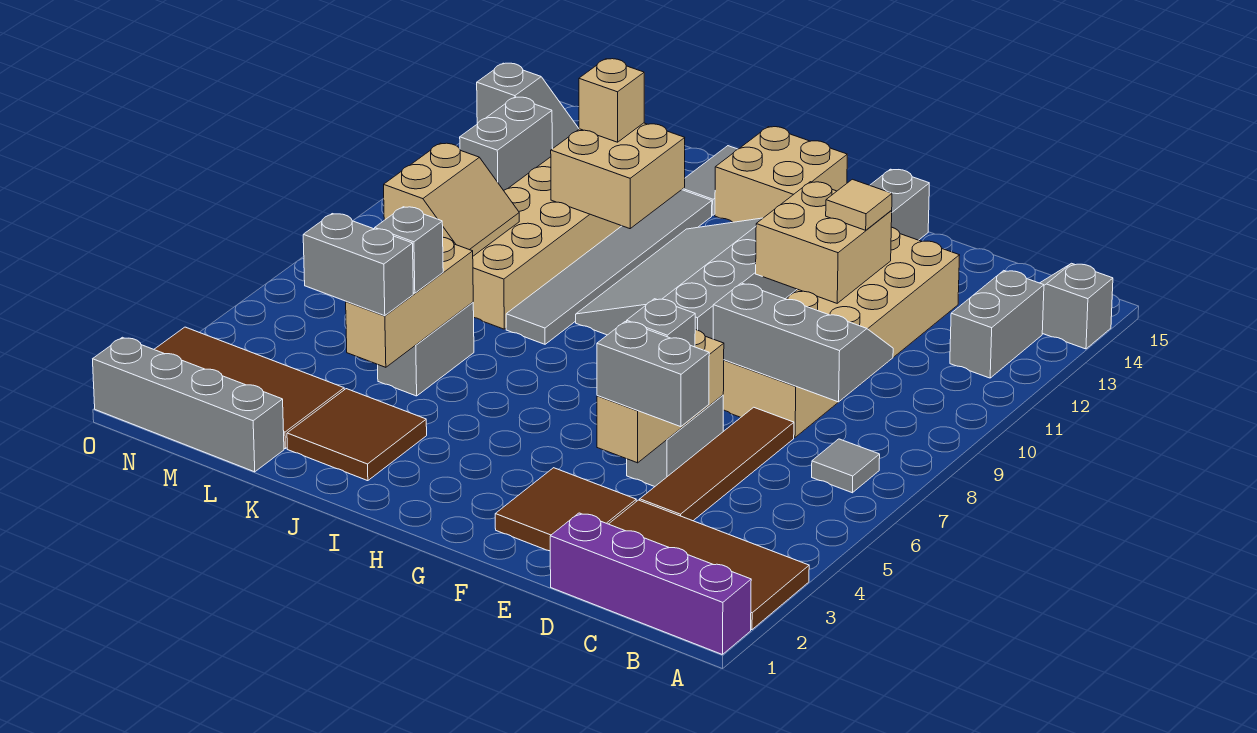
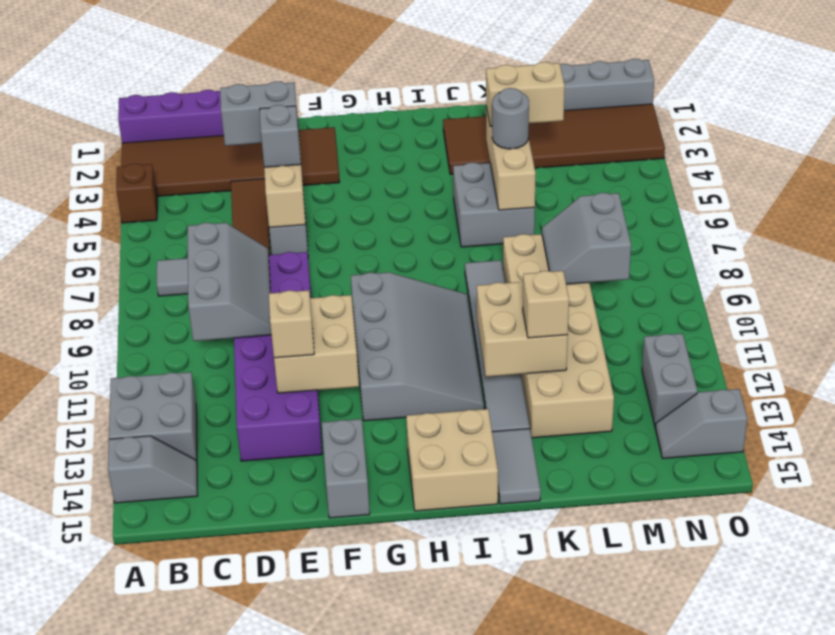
none -> brown brick A4 level 1
grey brick B12:B13 level 1 -> grey brick A12:B13 level 1
grey slope C8:E9 level 2 top 8 -> grey slope C8:D10 level 2 top C
tan brick D8:E13 level 1 -> purple brick D8:E13 level 1
tan tile E12 level 3 -> tan brick E12 level 3
grey brick K4:L4 level 3 -> tan brick K4:L4 level 3
grey brick K5:K6 level 1 -> grey brick J5:K6 level 1
grey brick K5 level 3 -> grey round brick K5 level 3
tan slope L8:M9 level 2 top M -> grey slope L8:M9 level 2 top M

